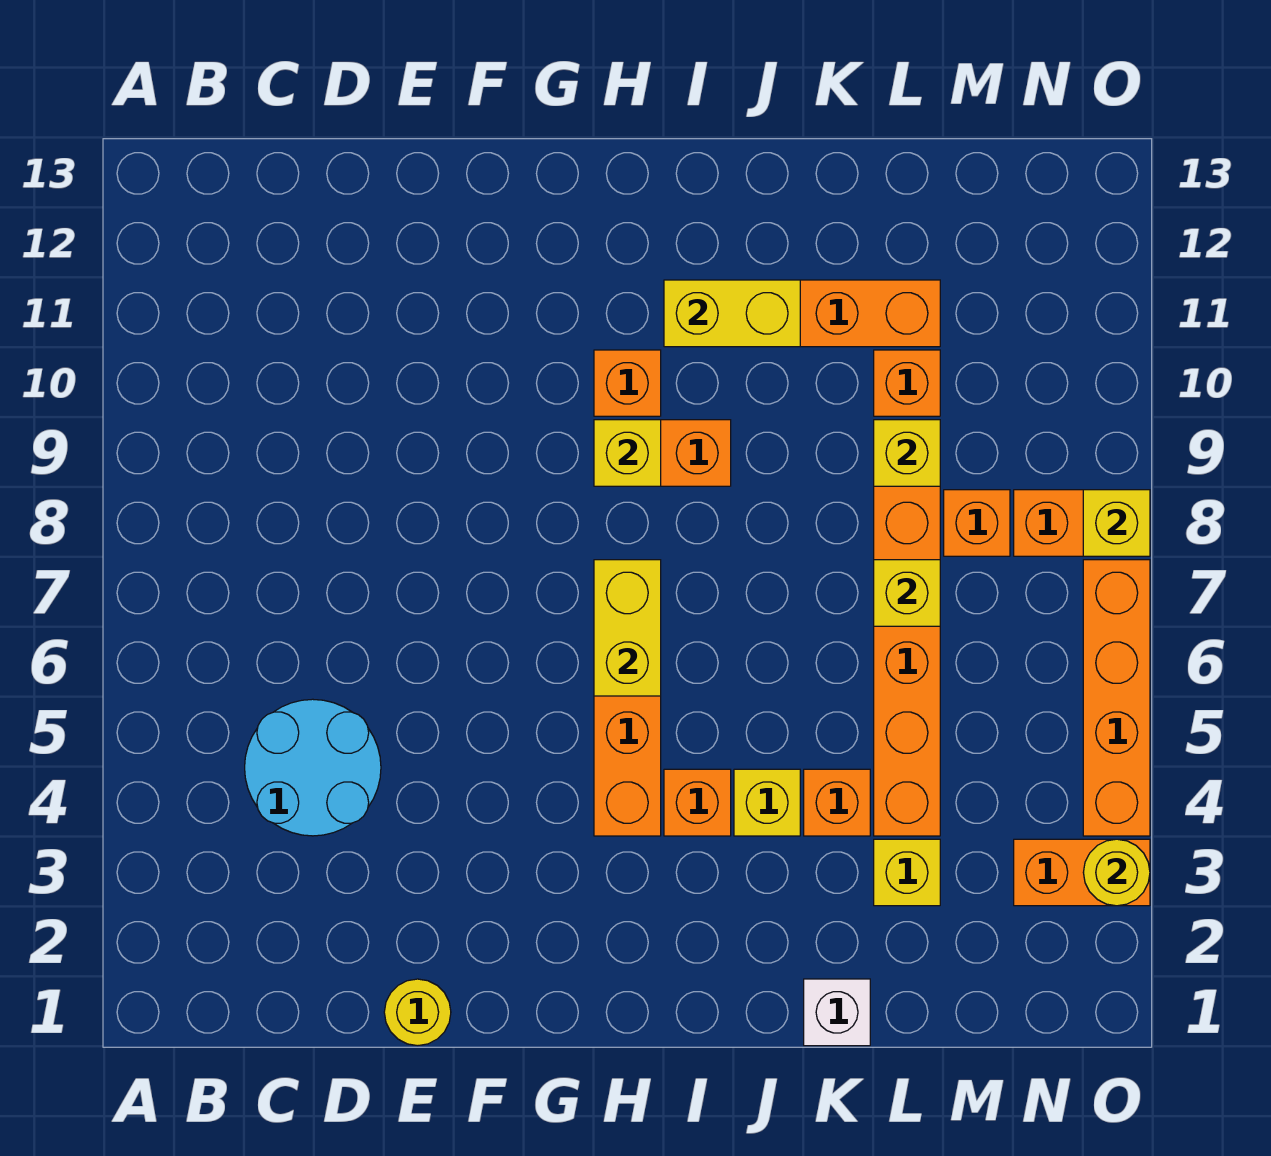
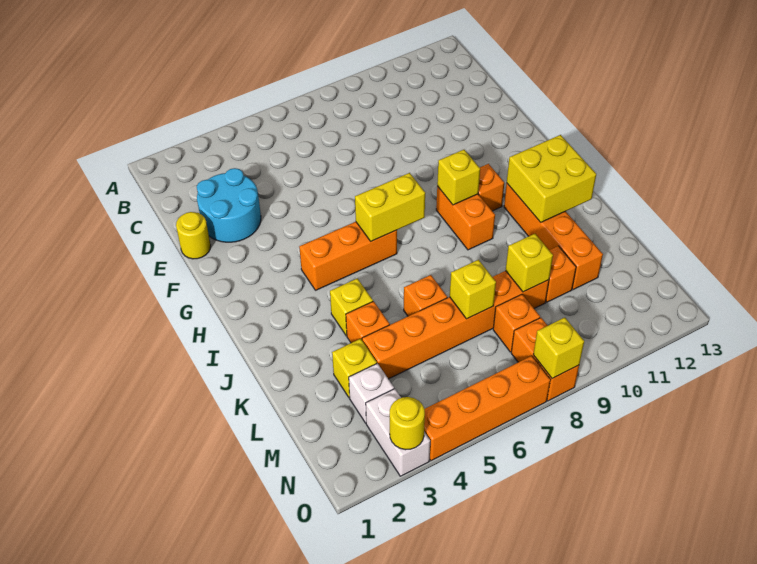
cyan round brick C4:D5 level 1 -> cyan round brick D2:E3 level 1
orange brick I4 level 1 -> orange brick K6 level 1
yellow brick I11:J11 level 2 -> yellow brick I11:J12 level 2
white brick K1 level 1 -> white brick M3 level 1
orange brick N3:O3 level 1 -> white brick N3:O3 level 1

